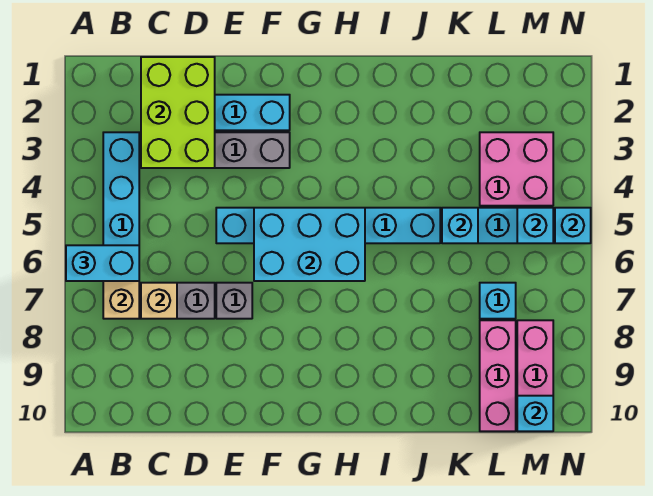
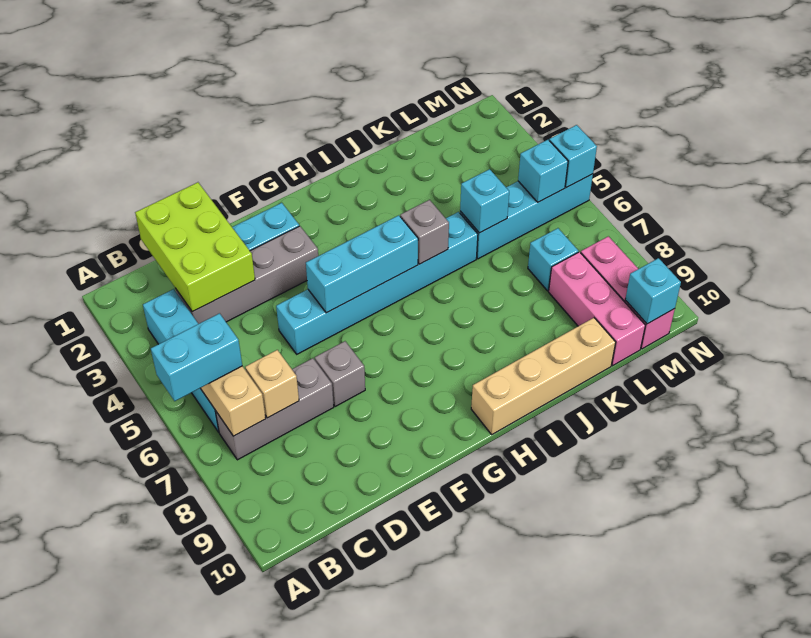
cyan brick F5:H6 level 2 -> cyan brick F5:H5 level 2
none -> tan brick H10:K10 level 1
none -> grey brick I5 level 2
pink brick L3:M4 level 1 -> none

